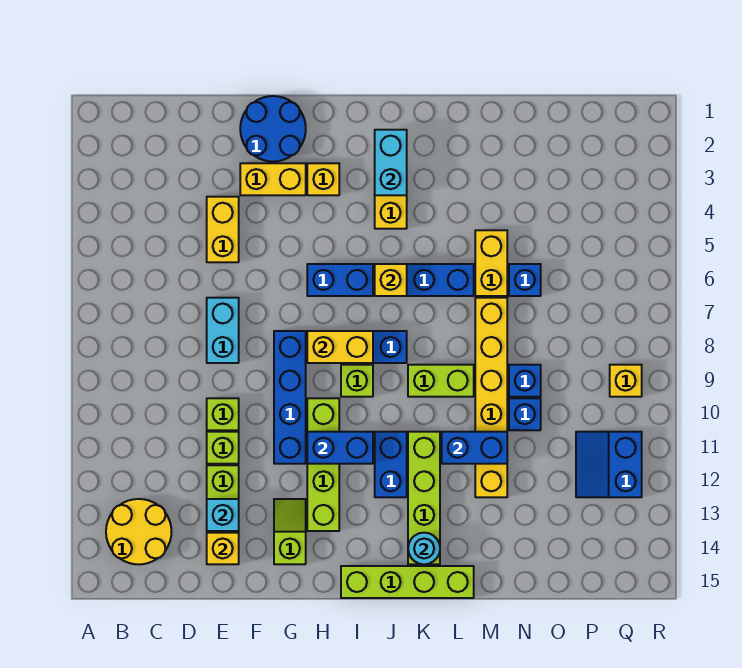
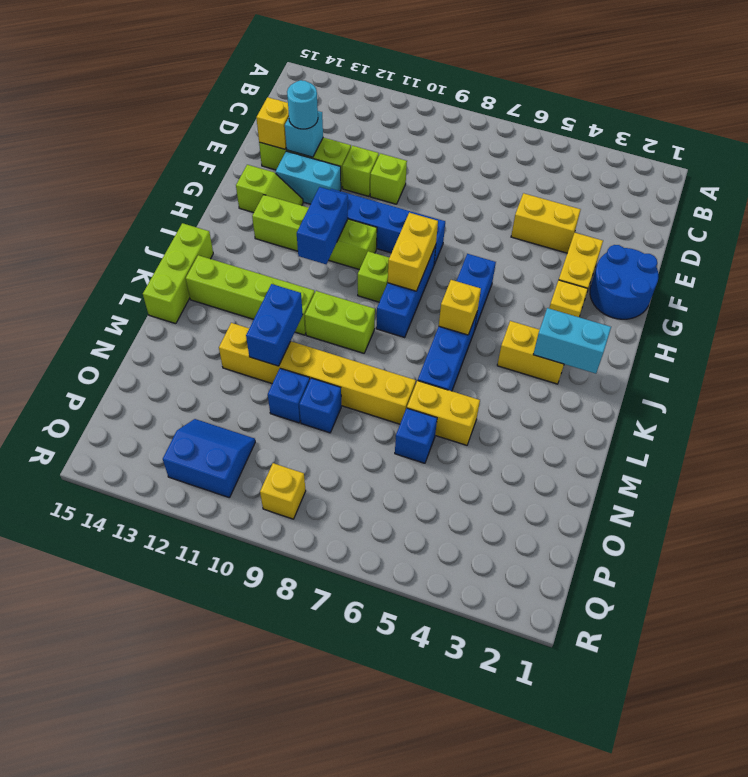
yellow round brick B13:C14 level 1 -> none
cyan brick E7:E8 level 1 -> cyan brick F12:F13 level 1
lime brick I15:L15 level 1 -> lime brick J15:L15 level 1
blue brick J11:J12 level 1 -> none
lime brick K9:L9 level 1 -> lime brick K9:K10 level 1
cyan round brick K14 level 2 -> cyan round brick E13 level 3

